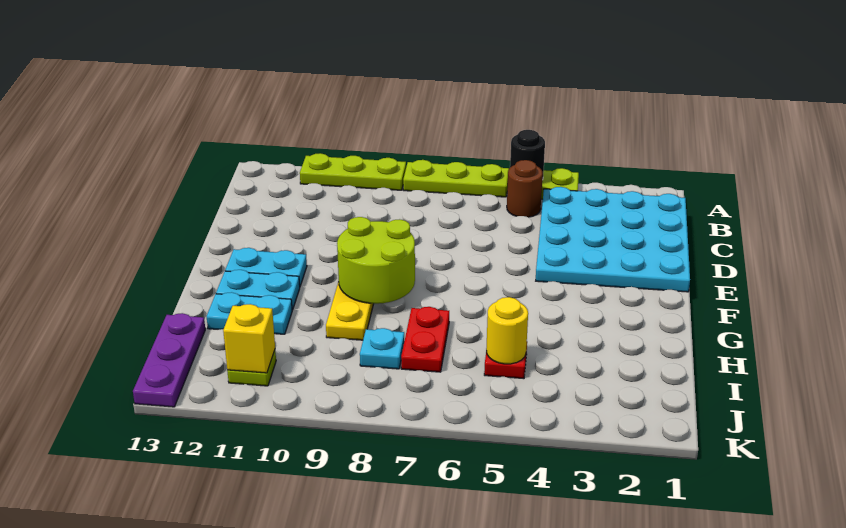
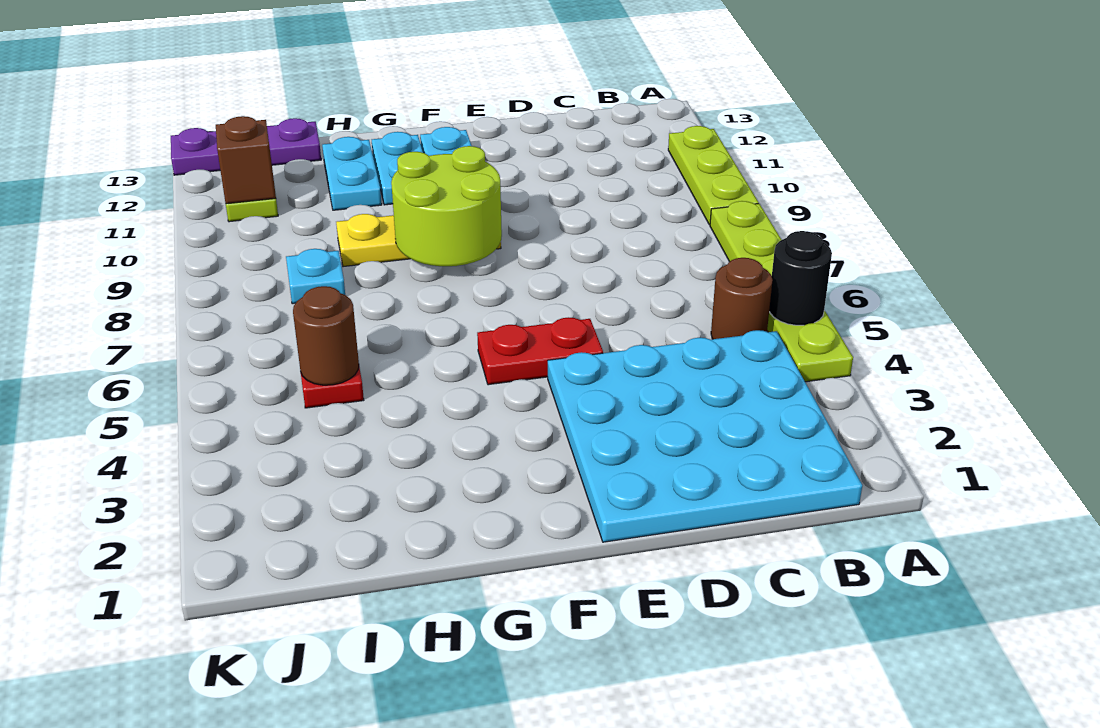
red plate H7:I7 level 1 -> red plate E5:F5 level 1
yellow round brick I5 level 2 -> brown round brick I5 level 2
yellow brick J11 level 2 -> brown brick J11 level 2

